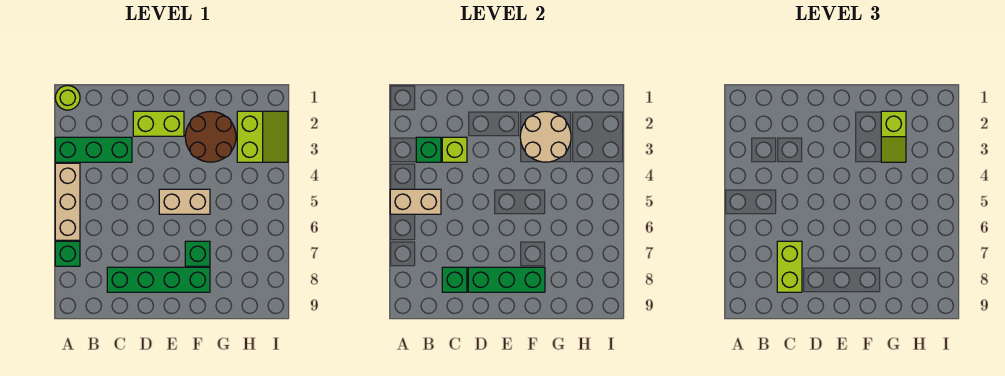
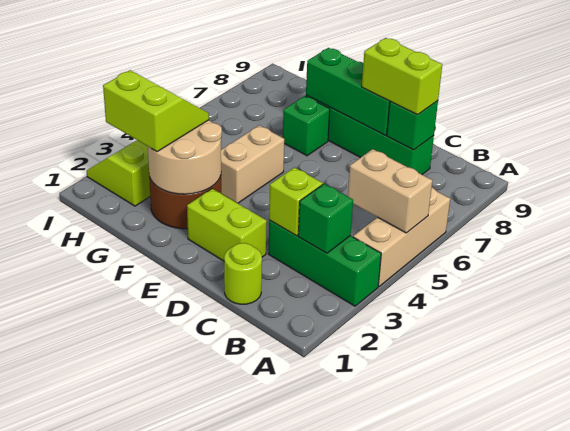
lime round brick A1 level 1 -> lime round brick C1 level 1
green brick A7 level 1 -> none
lime brick C7:C8 level 3 -> lime brick C8:D8 level 3
tan brick E5:F5 level 1 -> tan brick F4:F5 level 1
lime slope G2:G3 level 3 top 2 -> lime slope G2:H3 level 3 top 2

